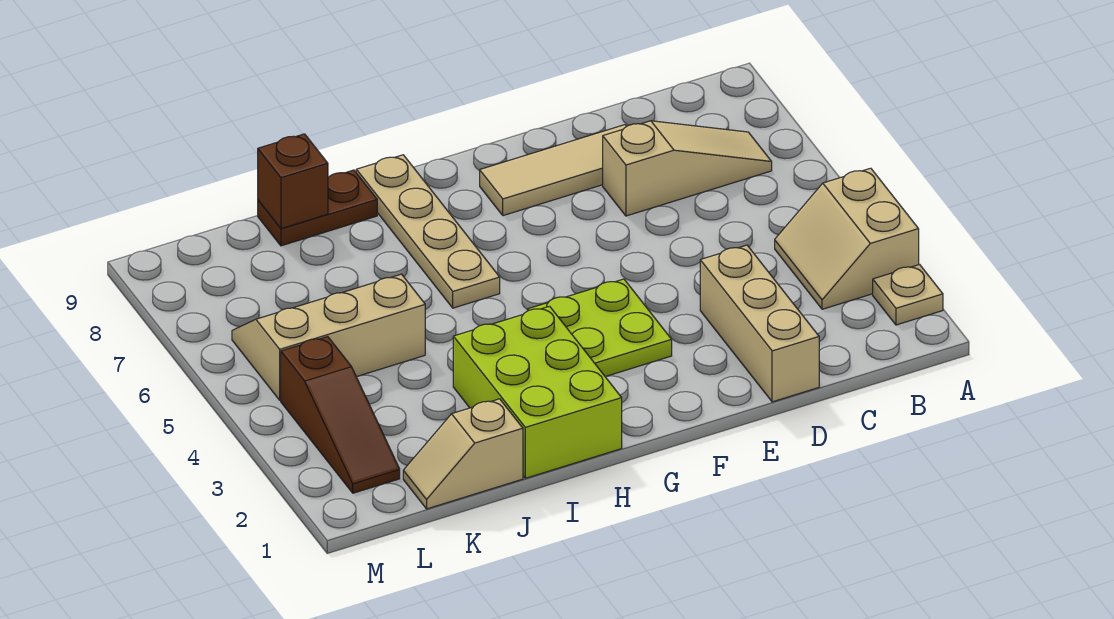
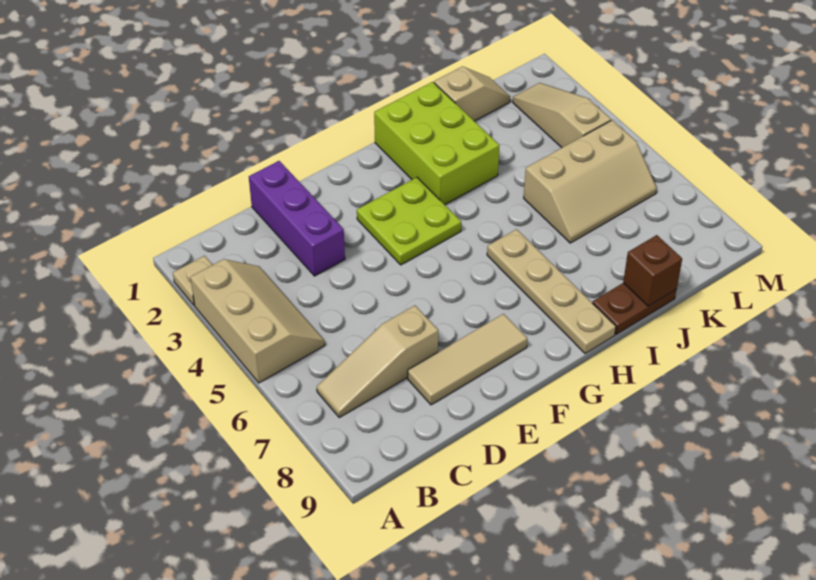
tan slope A3:B4 level 1 top A -> tan slope A3:B5 level 1 top A
tan brick D1:D3 level 1 -> purple brick D1:D3 level 1
brown slope L2:L4 level 1 top 4 -> tan slope L2:L4 level 1 top 4

